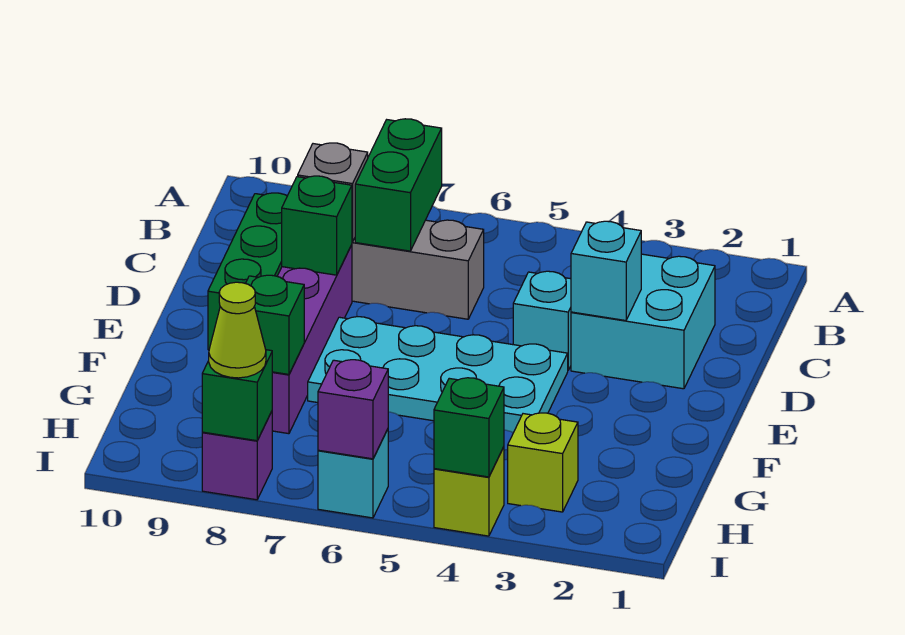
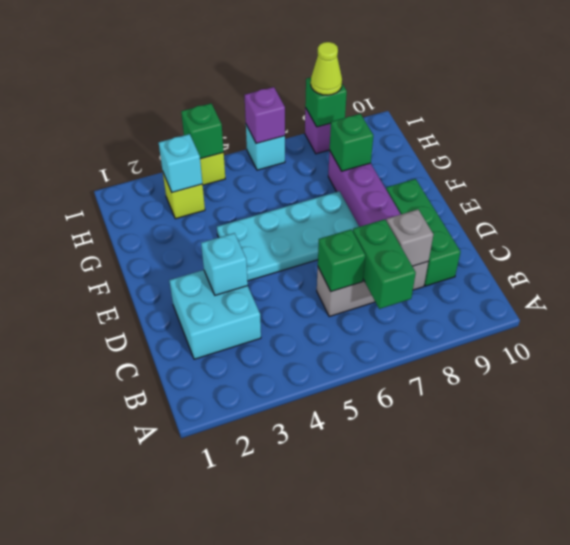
cyan brick D4 level 1 -> cyan brick H3 level 2
green brick D8 level 2 -> green brick C6 level 2

